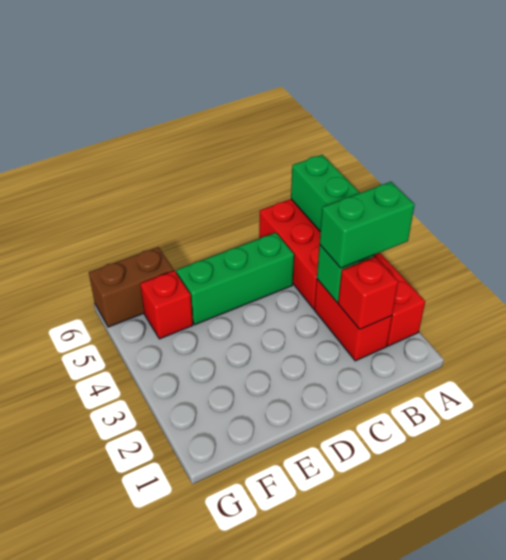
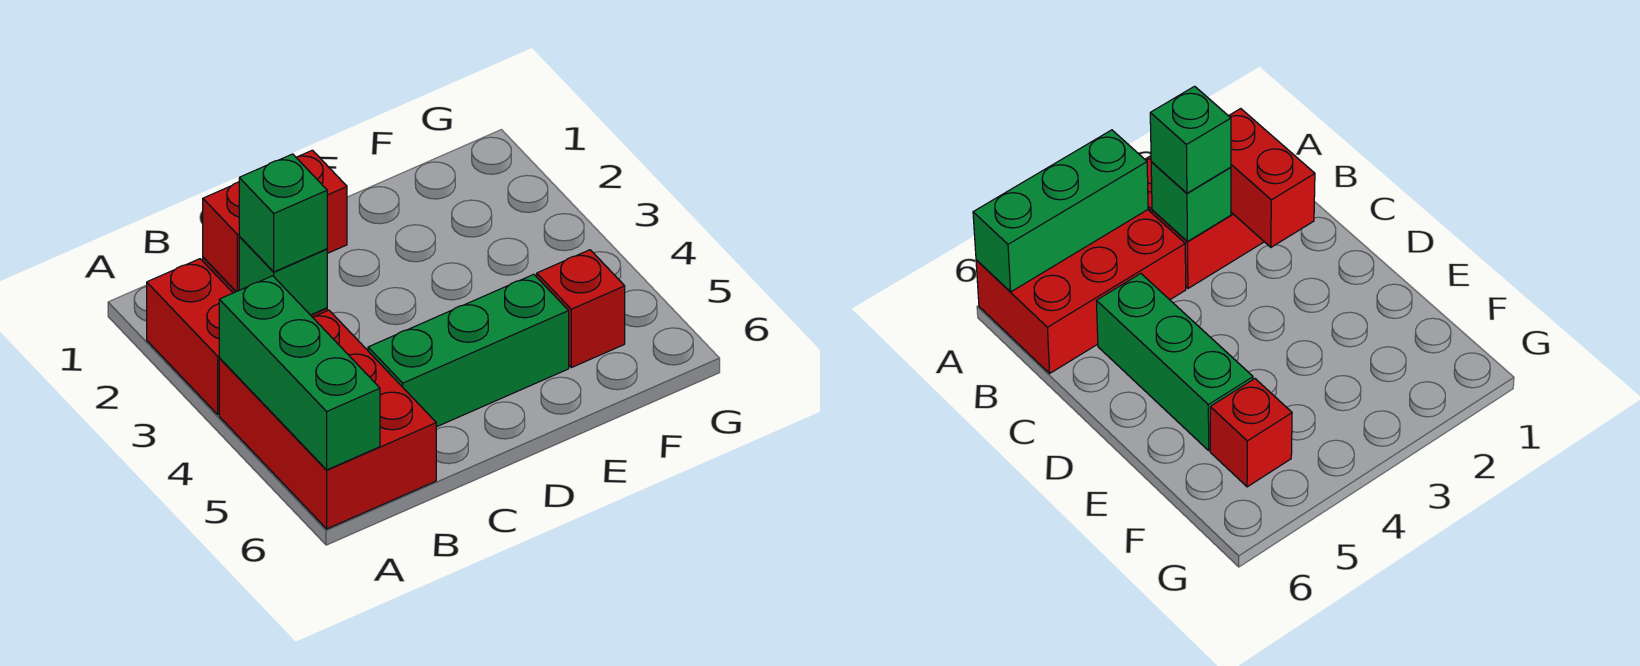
green brick A3:B3 level 3 -> green brick B3 level 3
red brick B2 level 2 -> red brick B2:C2 level 2
brown brick F6:G6 level 1 -> none

